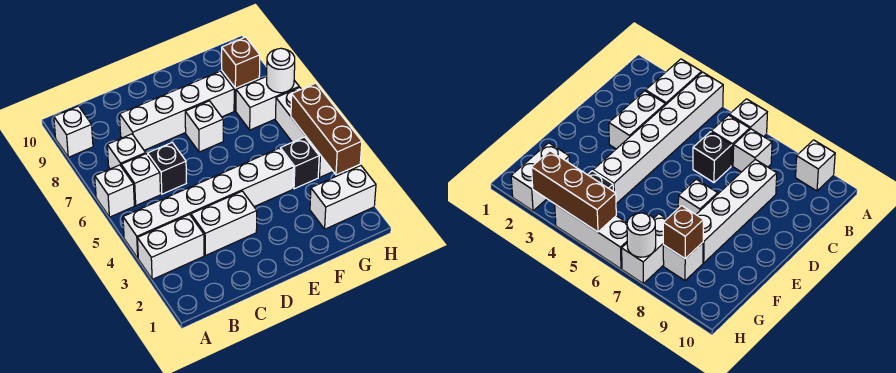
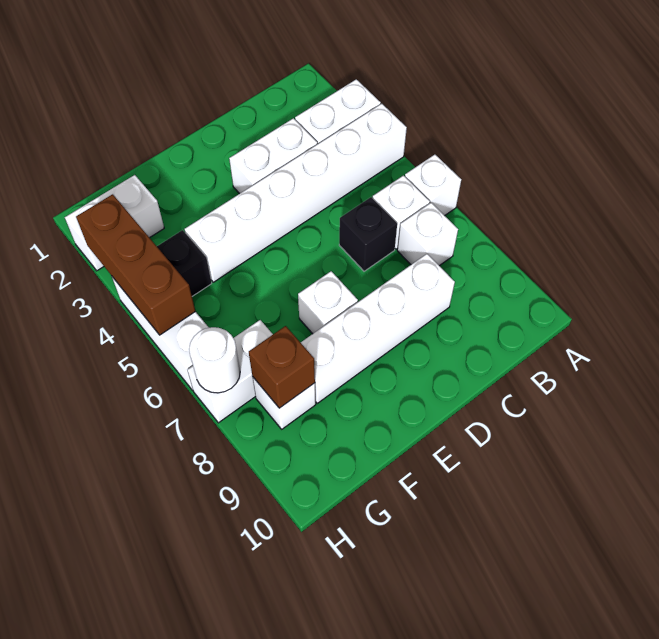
white brick A9 level 1 -> none

